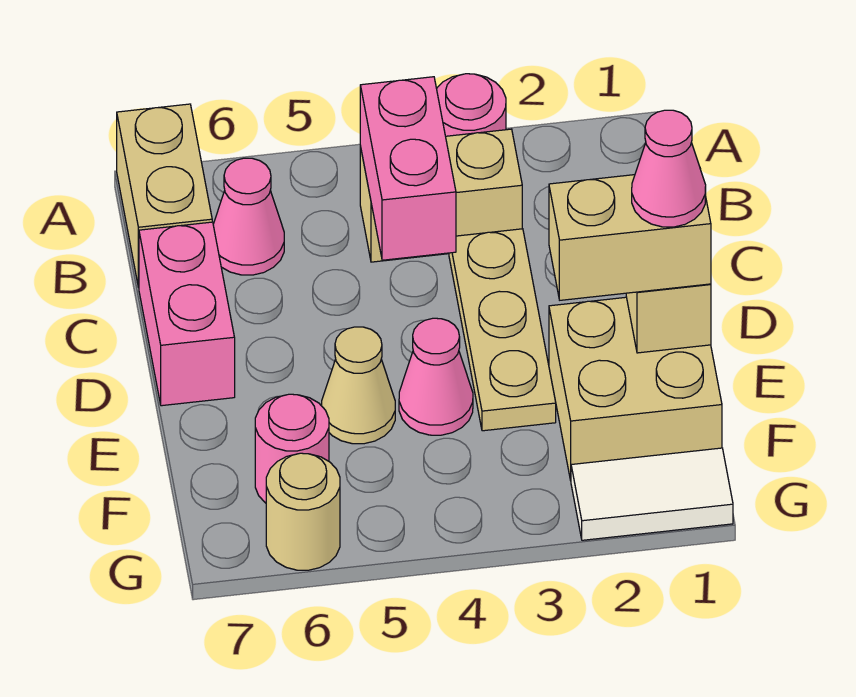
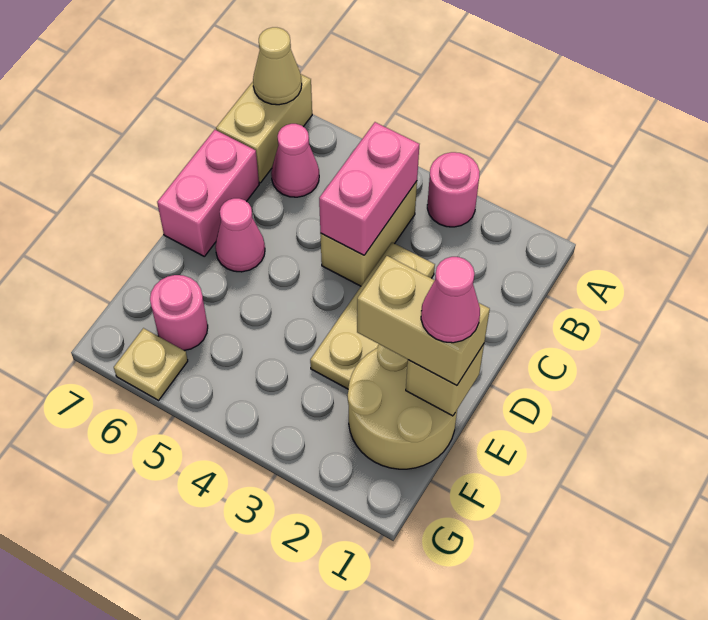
tan brick B3:B4 level 1 -> tan brick B4:C4 level 1
tan brick E1:F2 level 1 -> tan round brick E1:F2 level 1
pink cone E4 level 1 -> pink cone D6 level 1
tan cone E5 level 1 -> tan cone A7 level 2
white tile G1:G2 level 1 -> none
tan round brick G6 level 1 -> tan plate G6 level 1

